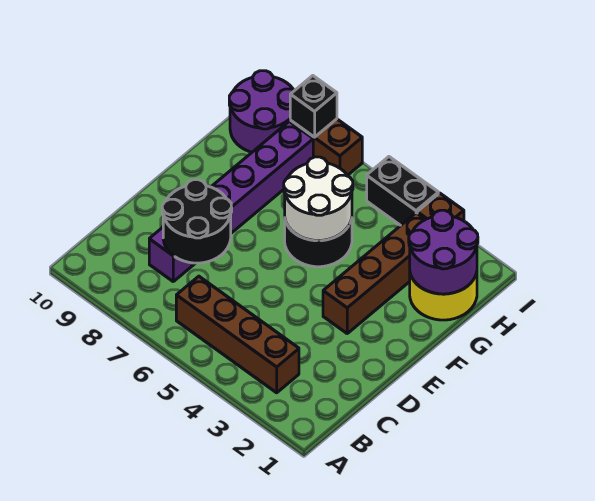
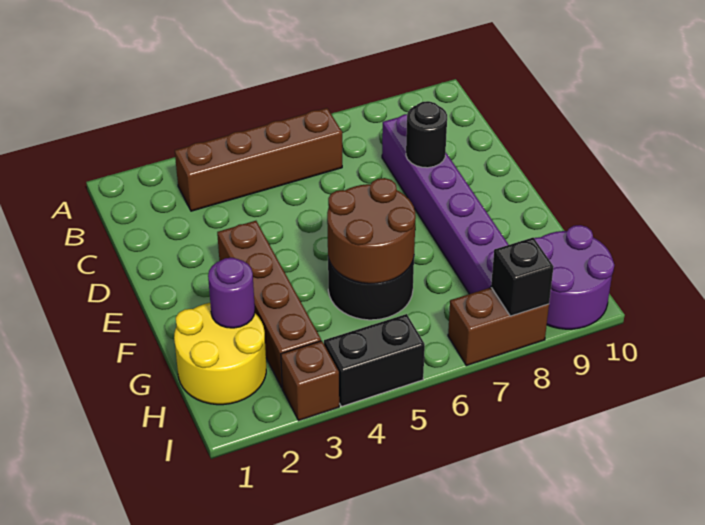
black round brick C7:D8 level 2 -> black round brick D8 level 2
white round brick F5:G6 level 2 -> brown round brick F5:G6 level 2
purple round brick G1:H2 level 2 -> purple round brick G2 level 2

